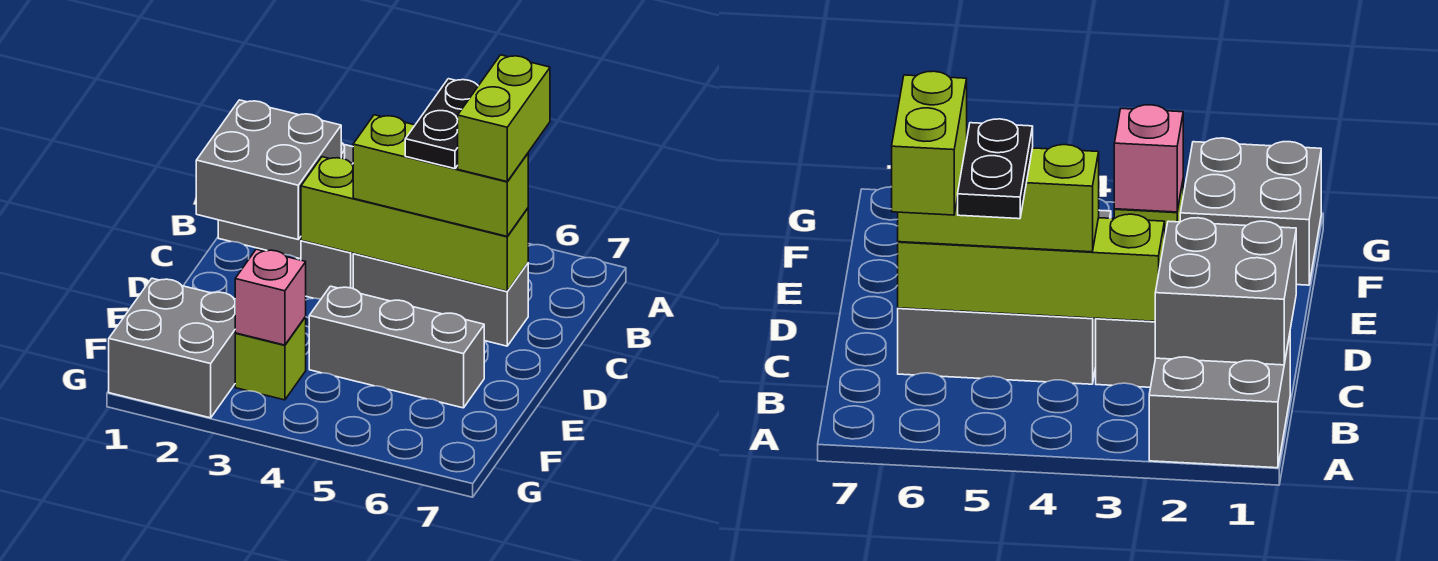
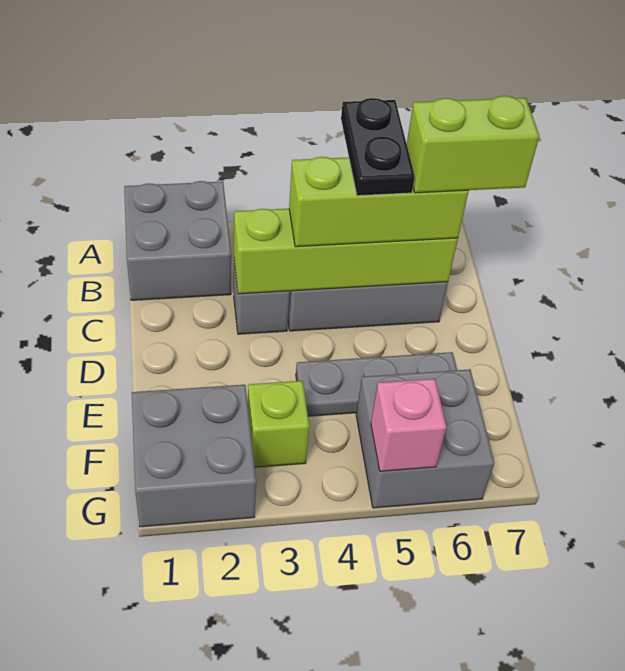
grey brick B1:C2 level 2 -> grey brick F5:G6 level 1
lime brick B6:C6 level 4 -> lime brick C6:C7 level 4
grey brick E4:E6 level 1 -> grey plate E4:E6 level 1
pink brick F3 level 2 -> pink brick G5 level 2

